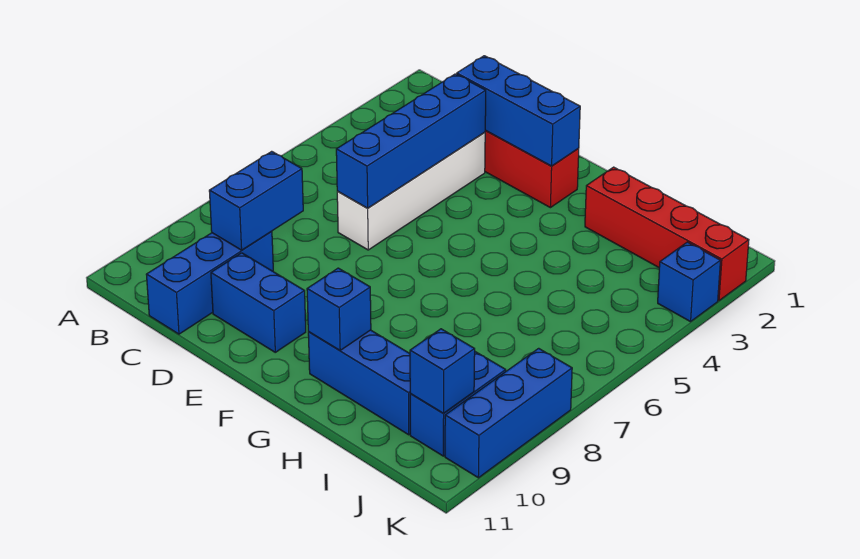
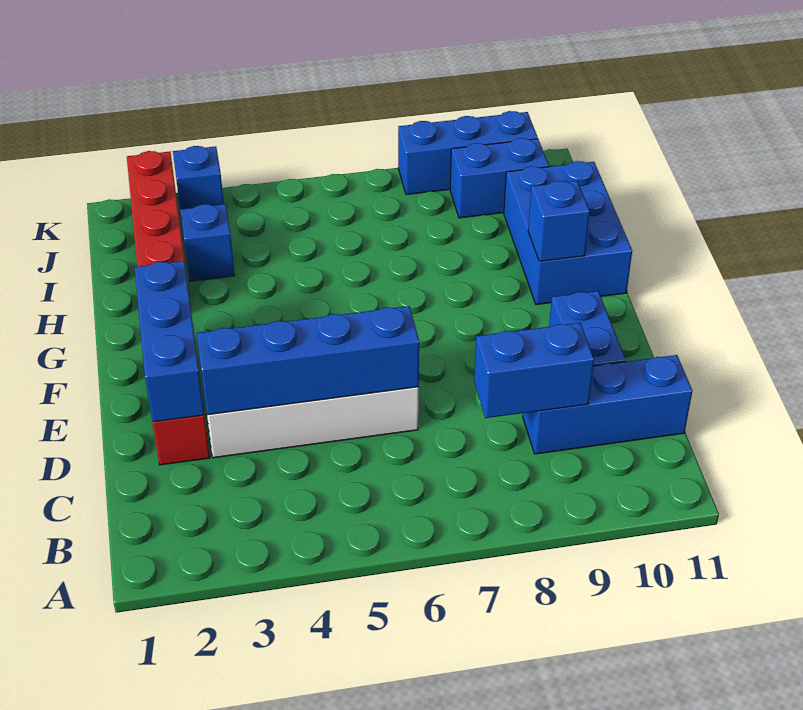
blue brick G10:I10 level 1 -> blue brick G10:I11 level 1
blue brick J10 level 2 -> blue brick I3 level 1

